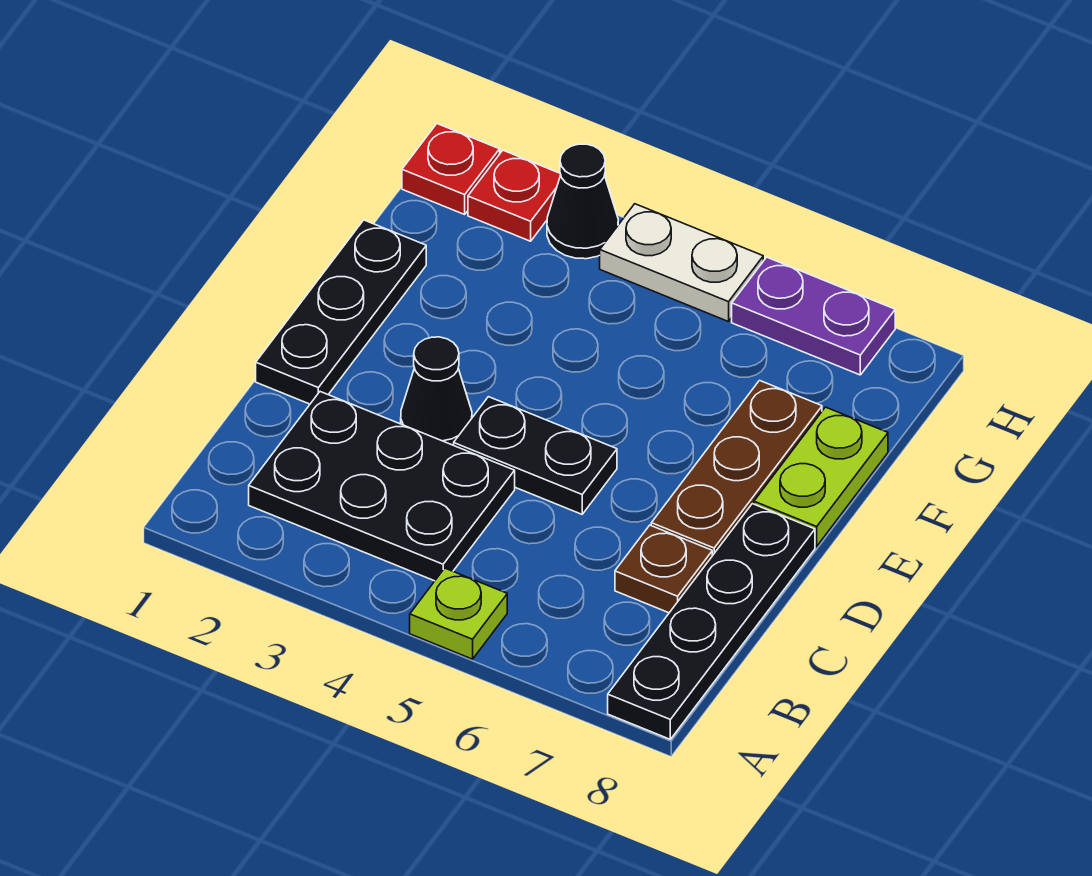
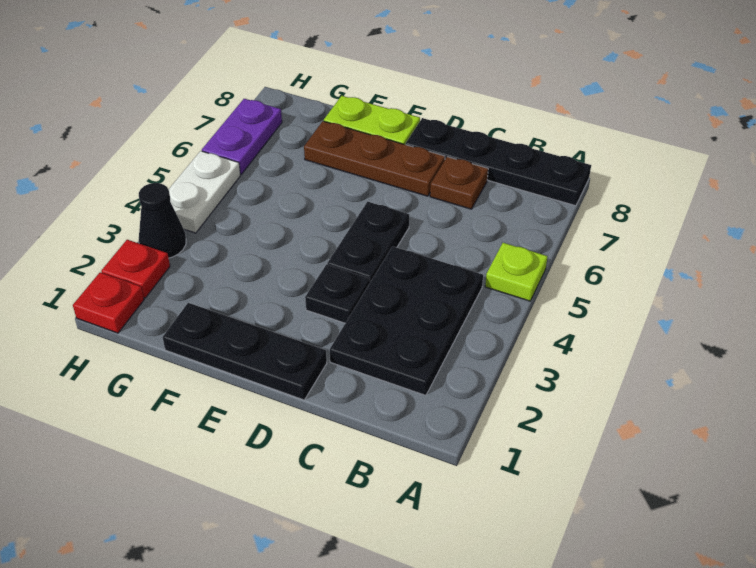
black cone D3 level 1 -> black plate D3 level 1

